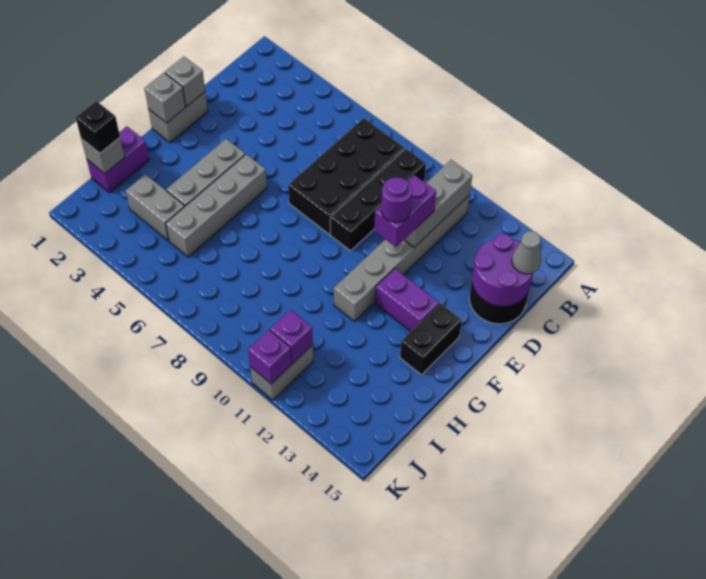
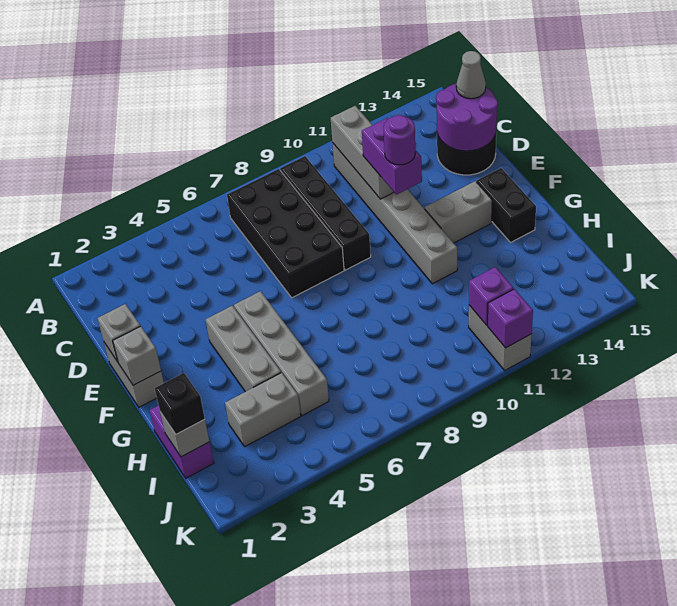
purple brick F12:F13 level 1 -> grey brick F12:F13 level 1

